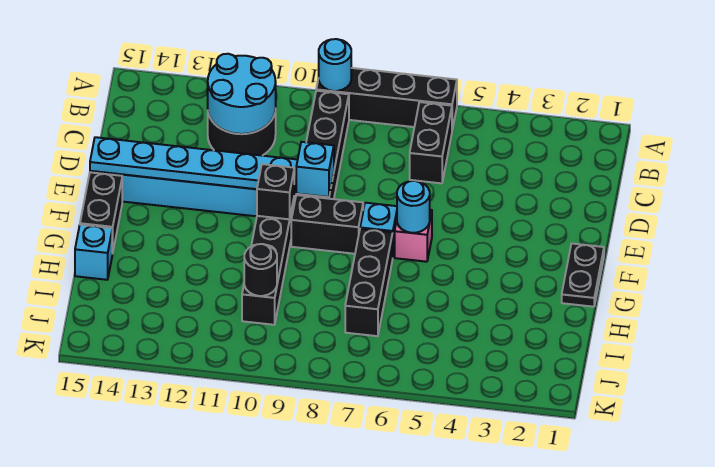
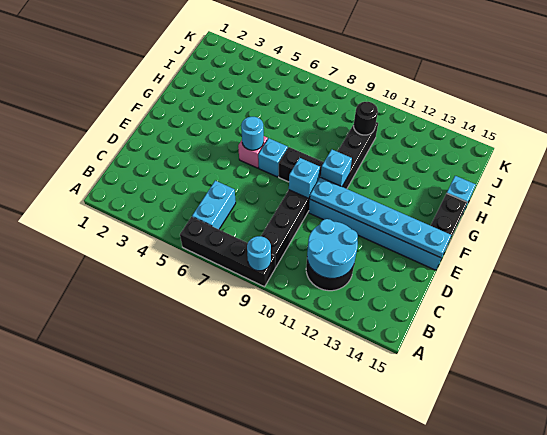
black brick B6:C6 level 1 -> cyan brick B6:C6 level 1
black plate F1:G1 level 1 -> none
black brick F10 level 2 -> cyan brick F10 level 2
black brick G7:I7 level 1 -> none

